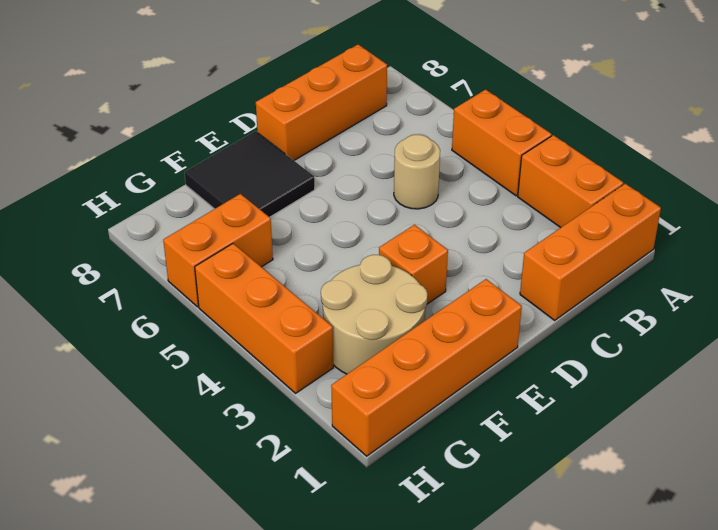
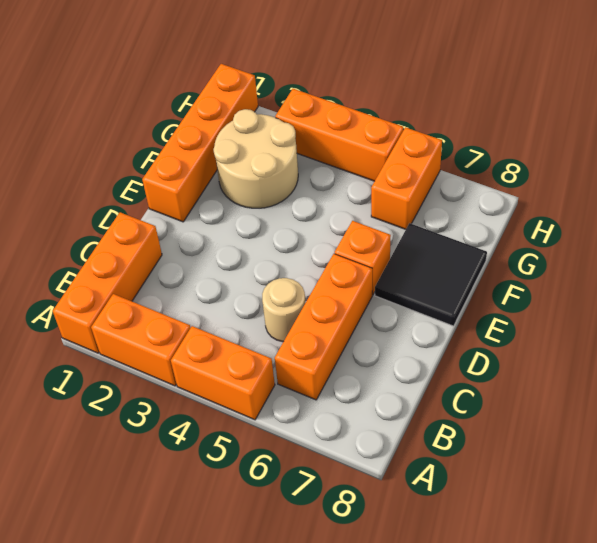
orange brick B8:D8 level 1 -> orange brick B6:D6 level 1
orange brick E3 level 1 -> orange brick E6 level 1

